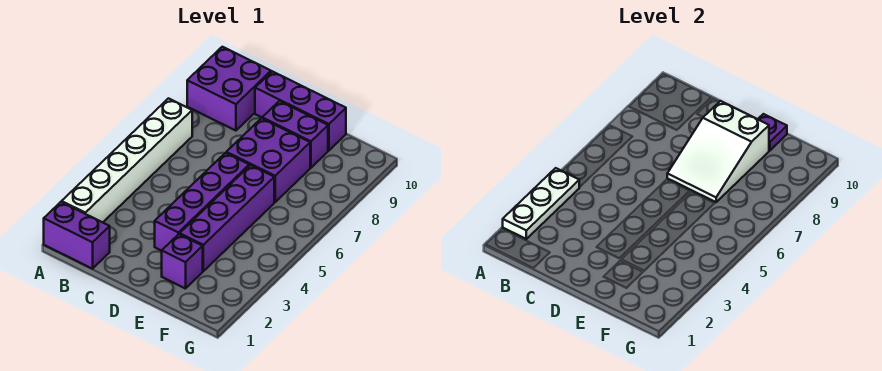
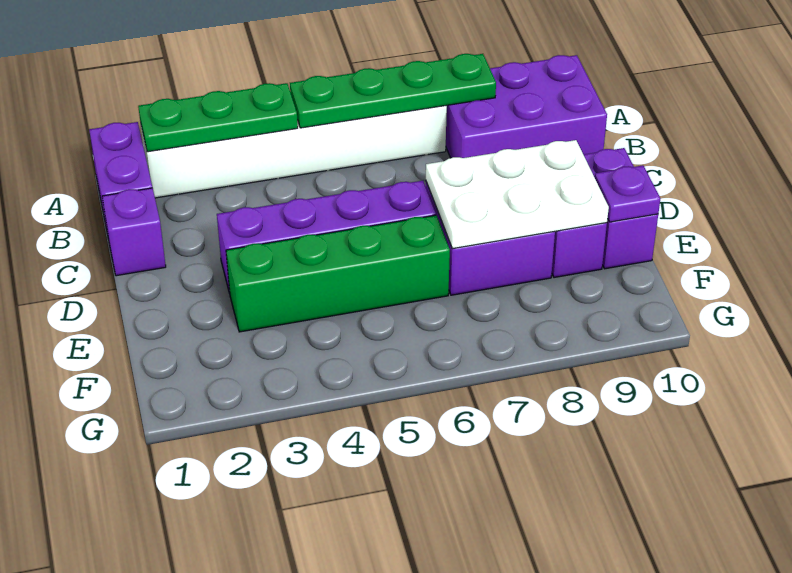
white plate A2:A4 level 2 -> green plate A2:A4 level 2
none -> green plate A5:A8 level 2
purple brick A9:B10 level 1 -> purple brick A8:B10 level 1
purple brick C10:E10 level 1 -> purple brick D10:E10 level 1
white slope D7:E9 level 2 top 9 -> white plate D7:E9 level 2
purple brick E2 level 1 -> purple brick C1 level 1
purple brick E3:E6 level 1 -> green brick E3:E6 level 1

